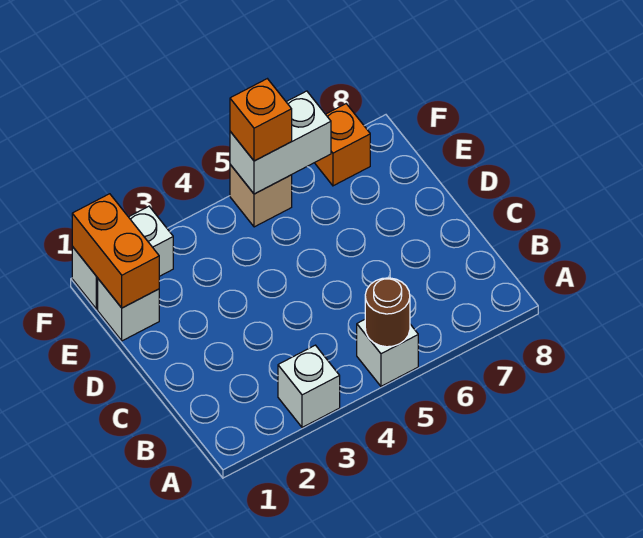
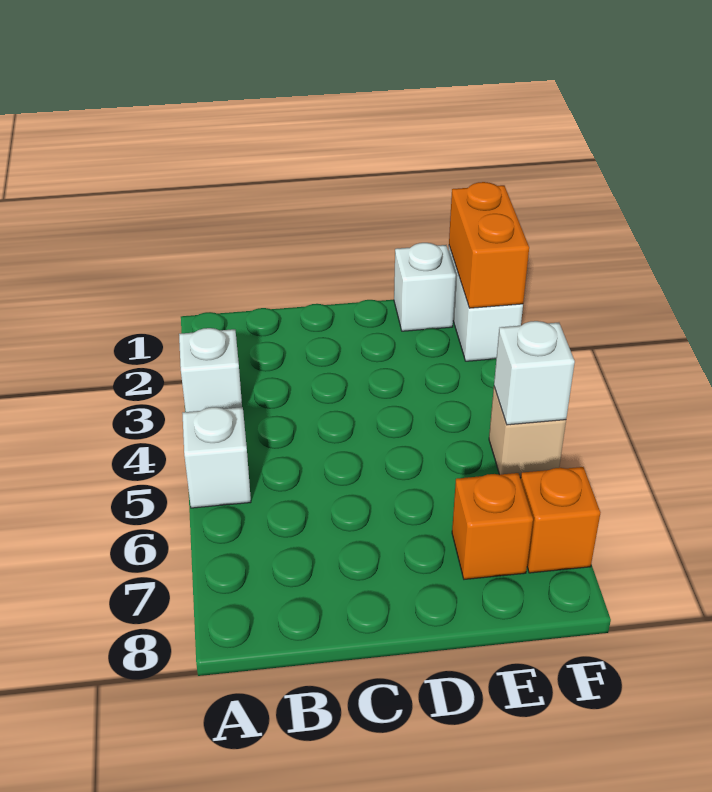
brown round brick A5 level 2 -> none
orange brick E1:F1 level 2 -> orange brick F1:F2 level 2
white brick F5:F6 level 2 -> white brick F5 level 2
orange brick F5 level 3 -> orange brick E7 level 1

